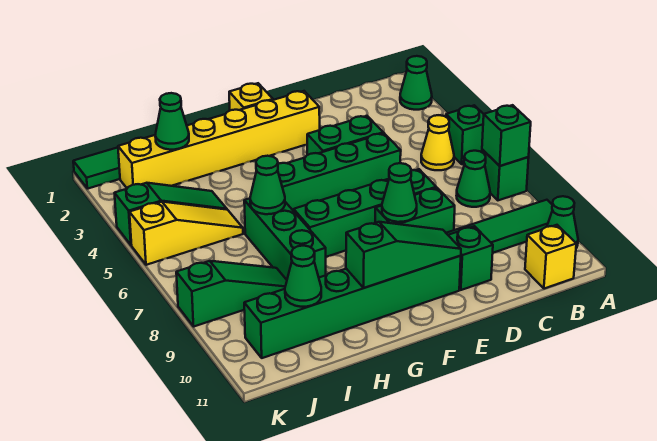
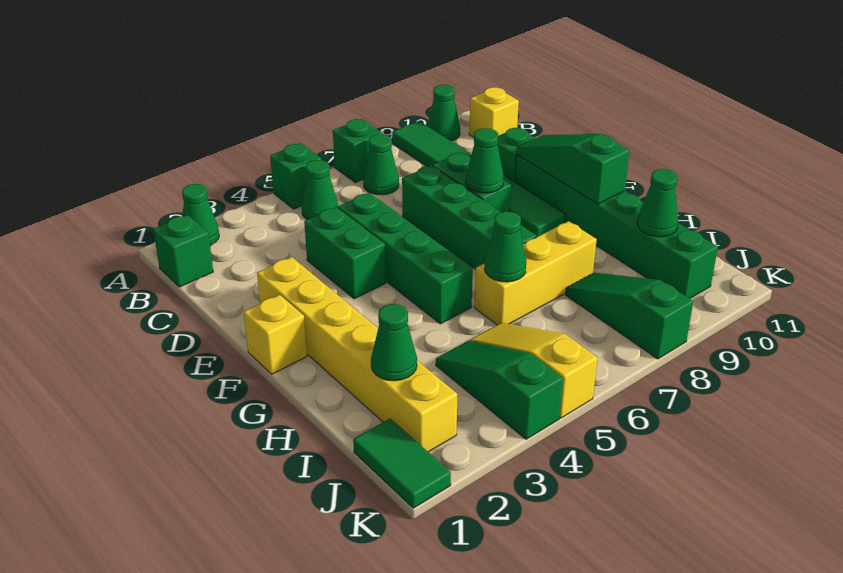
green brick A7 level 2 -> green brick B1 level 1
yellow cone B5 level 1 -> green cone B5 level 1
green brick H6:H8 level 1 -> yellow brick H6:H8 level 1

